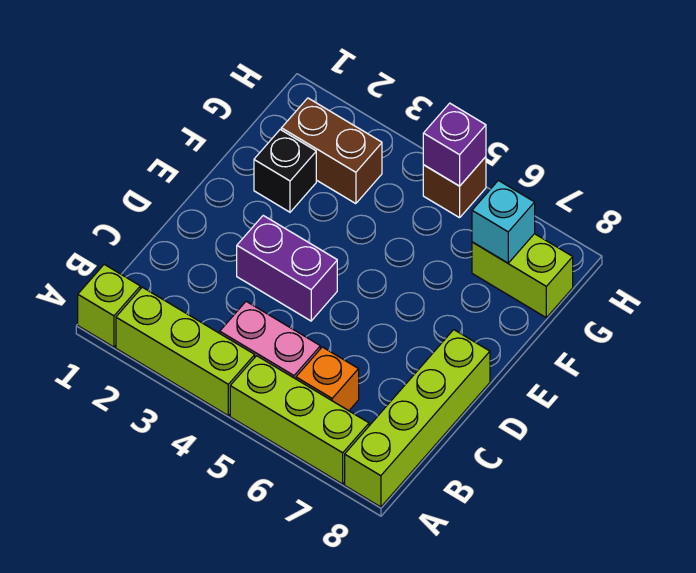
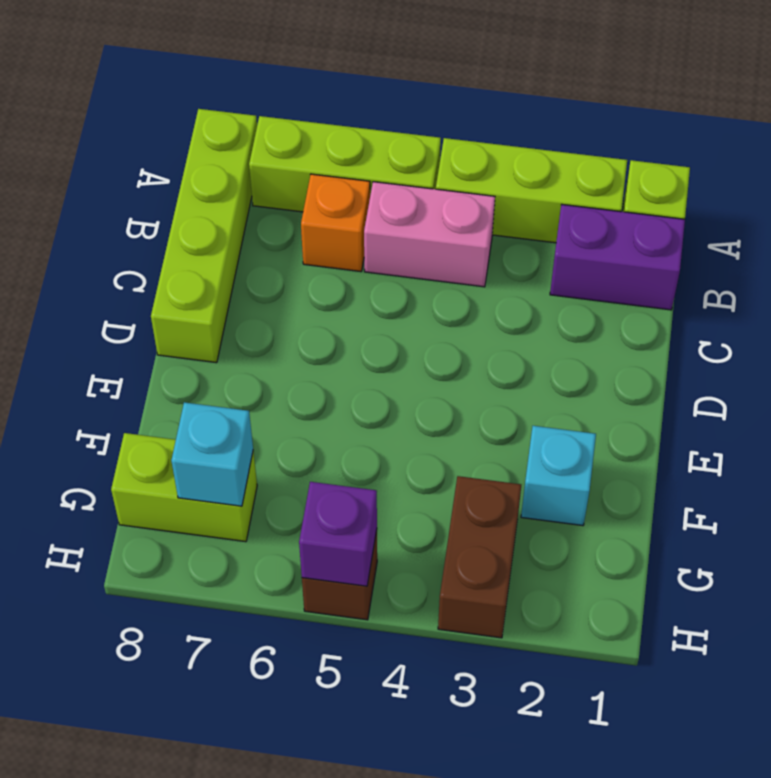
purple brick D3:D4 level 1 -> purple brick B1:B2 level 1
black brick F2 level 1 -> cyan brick F2 level 1
brown brick G2:G3 level 1 -> brown brick G3:H3 level 1

